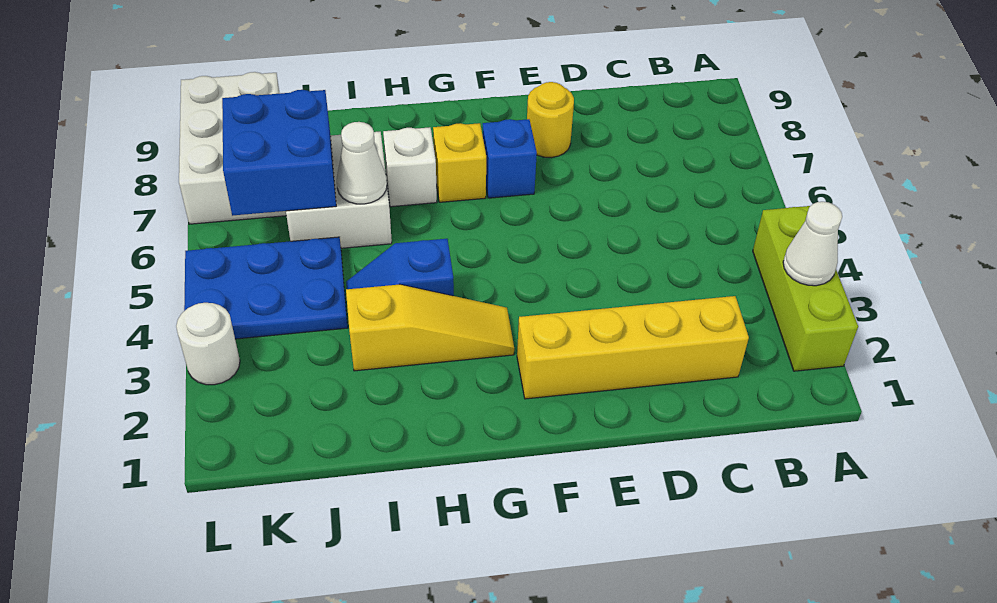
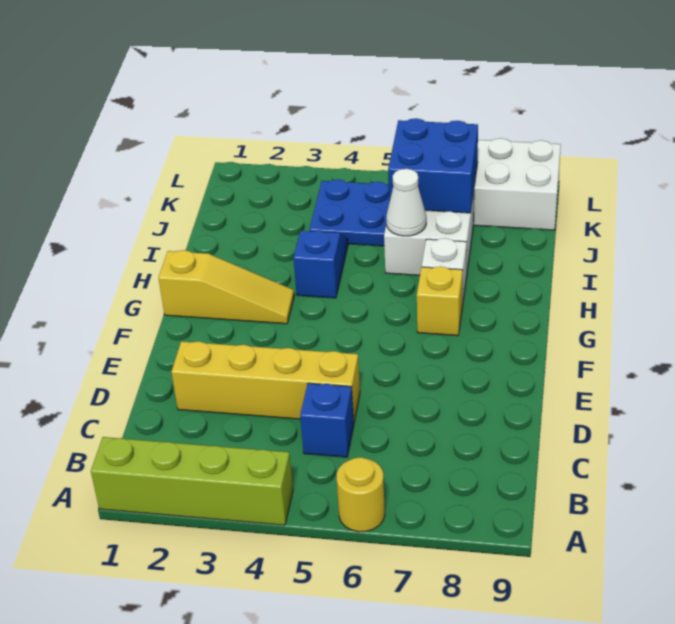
lime brick A2:A4 level 1 -> lime brick A1:A4 level 1
white cone A3 level 2 -> none
yellow brick C2:F2 level 1 -> yellow brick D2:D5 level 1
yellow round brick E8 level 1 -> yellow round brick A6 level 1
blue brick F7 level 1 -> blue brick C5 level 1
yellow slope G3:I3 level 1 top I -> yellow slope G1:G3 level 1 top 1
blue plate J4:L5 level 1 -> blue plate J4:K5 level 1
white round brick L3 level 1 -> none

